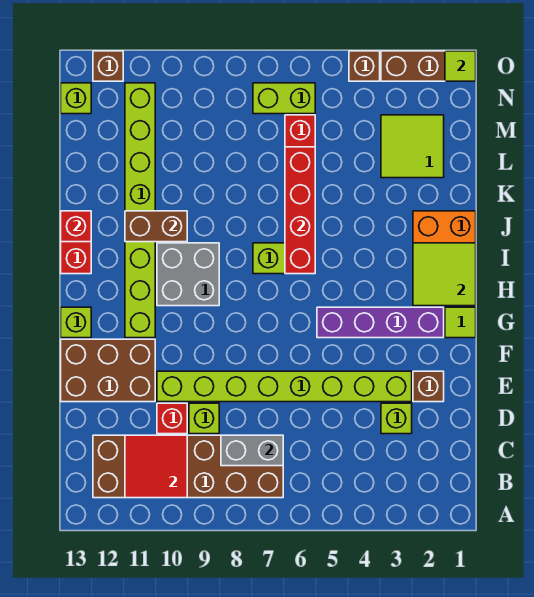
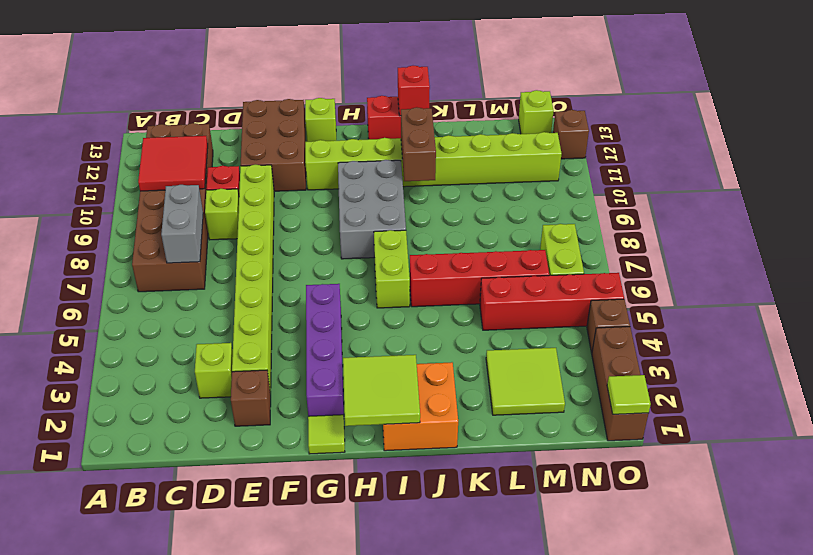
grey brick H9:I10 level 1 -> grey brick H8:I10 level 1
red brick I6:L6 level 2 -> red brick L5:O5 level 1

